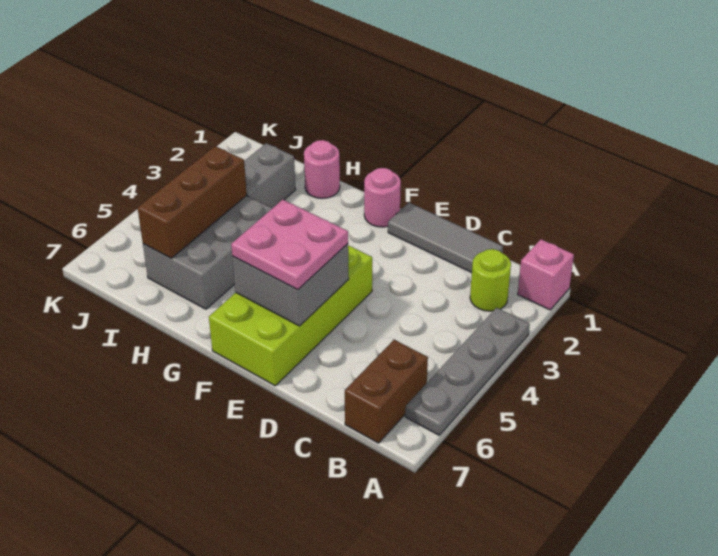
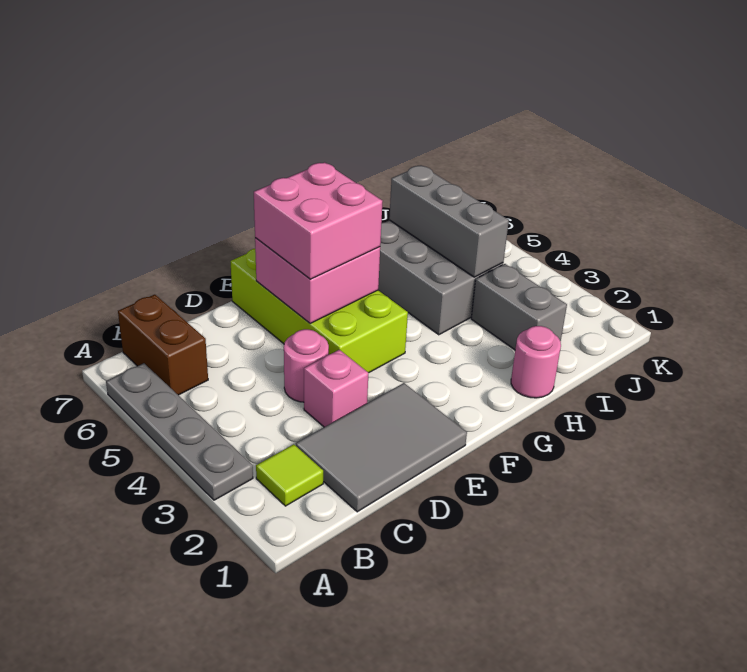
pink brick A1 level 1 -> pink brick D3 level 1
lime round brick B2 level 1 -> lime tile B2 level 1
grey tile C1:E1 level 1 -> grey tile C1:E2 level 1
grey brick E5:F6 level 2 -> pink brick E5:F6 level 2
pink plate E5:F6 level 3 -> pink brick E5:F6 level 3
pink round brick F1 level 1 -> pink round brick D4 level 1
brown brick I4:I6 level 2 -> grey brick I4:I6 level 2

